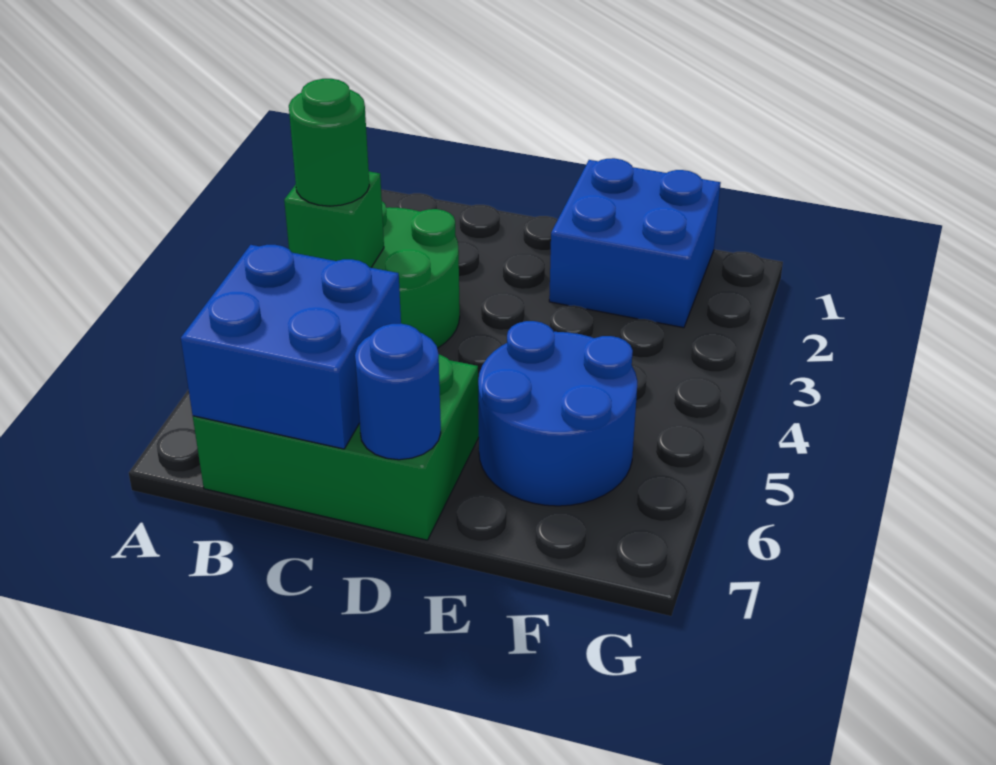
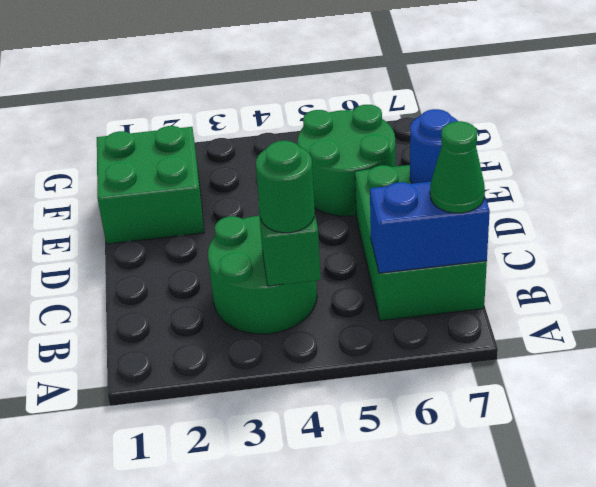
blue brick B6:C7 level 2 -> blue brick B6:B7 level 2
none -> green cone B7 level 3
blue brick E1:F2 level 1 -> green brick E1:F2 level 1
blue round brick E5:F6 level 1 -> green round brick E5:F6 level 1

